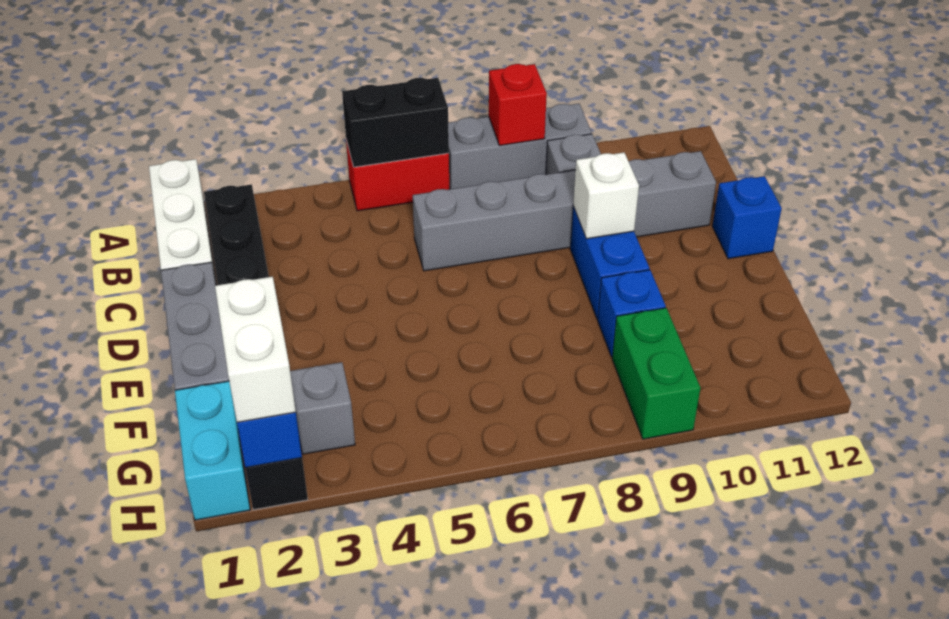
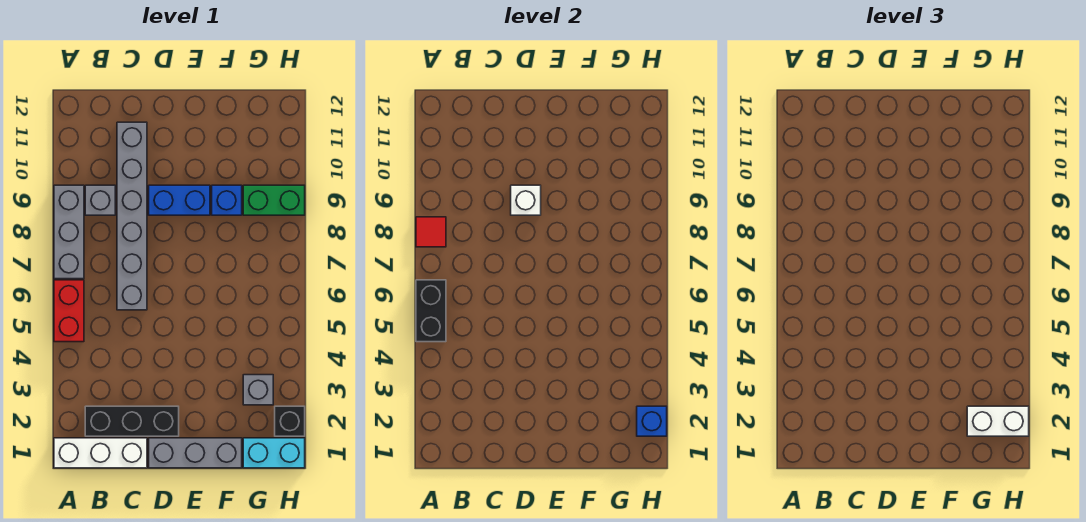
red brick A8 level 2 -> red tile A8 level 2
blue brick D12 level 1 -> none

